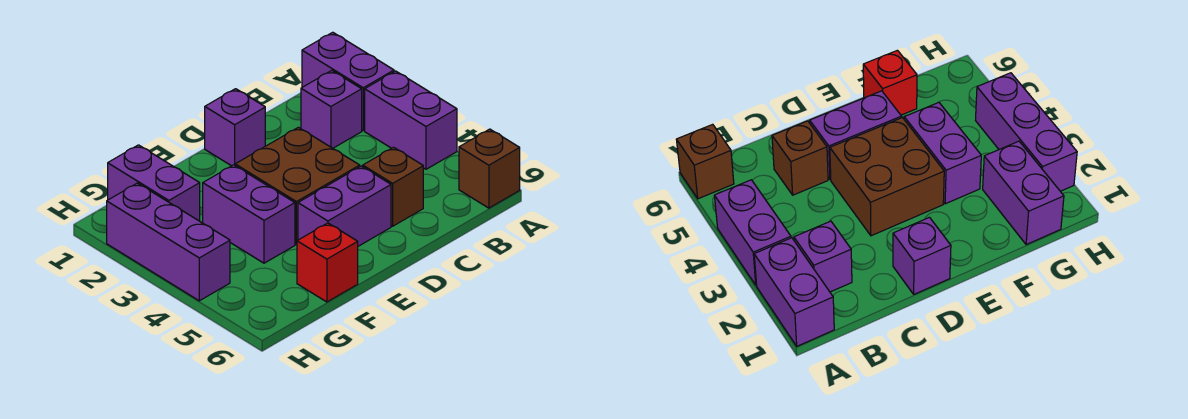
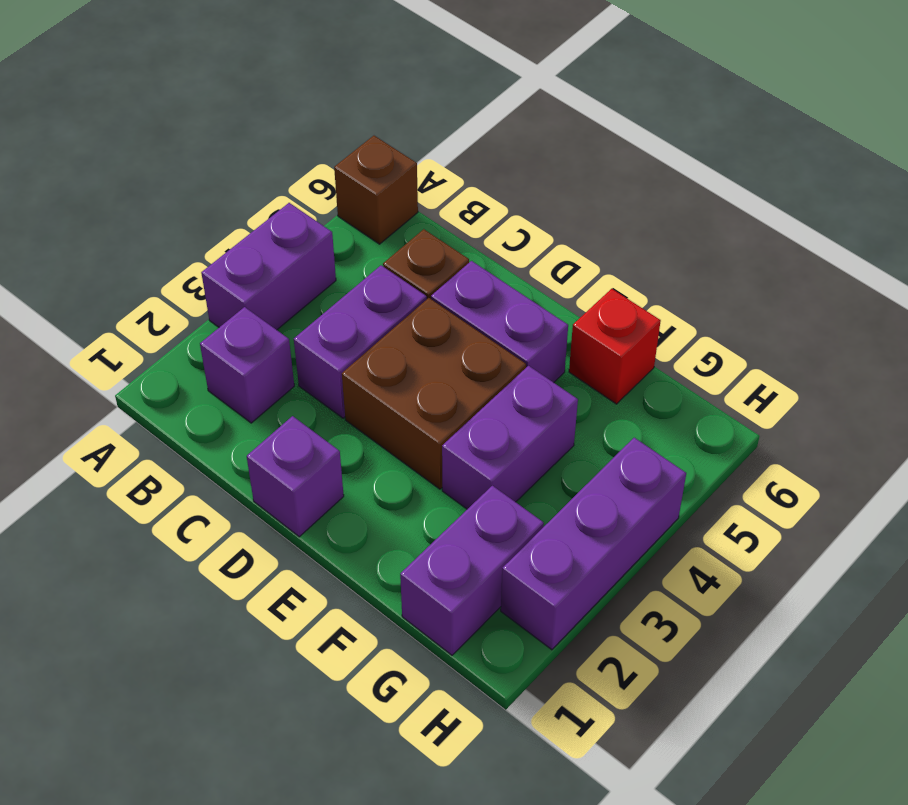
purple brick A1:A2 level 1 -> purple brick C3:C4 level 1

